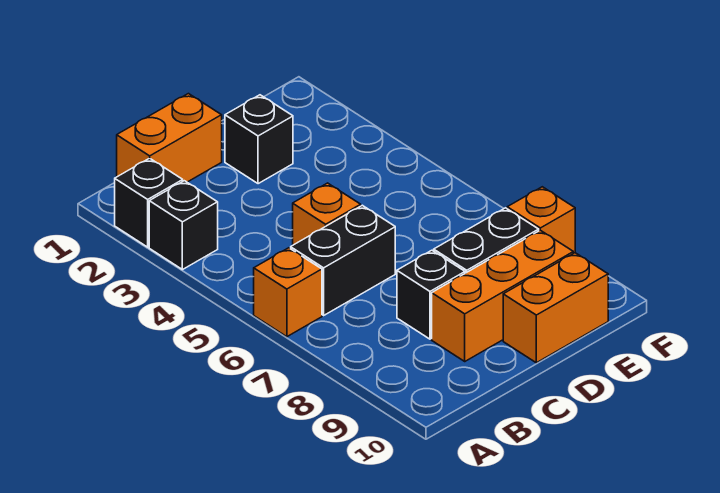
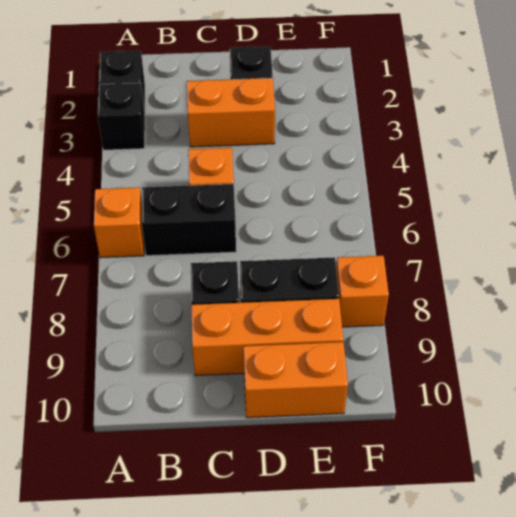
orange brick B1:C1 level 1 -> orange brick C3:D3 level 1

